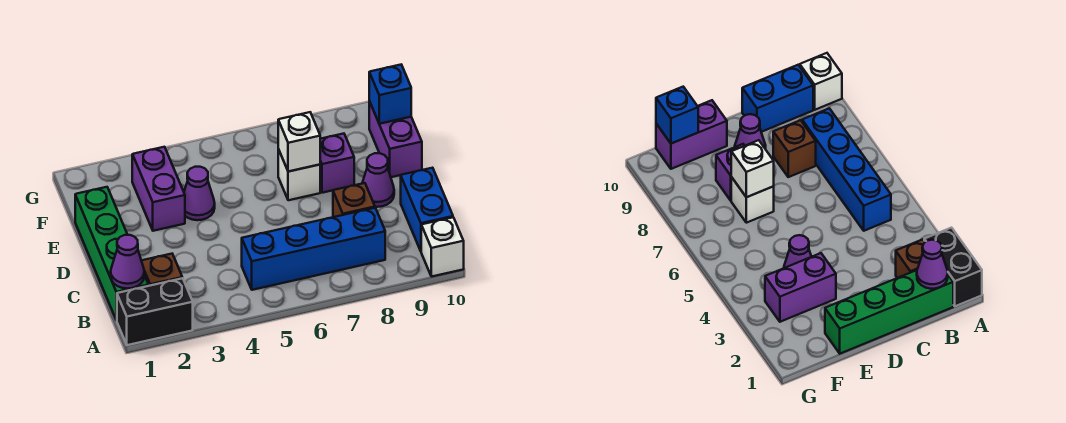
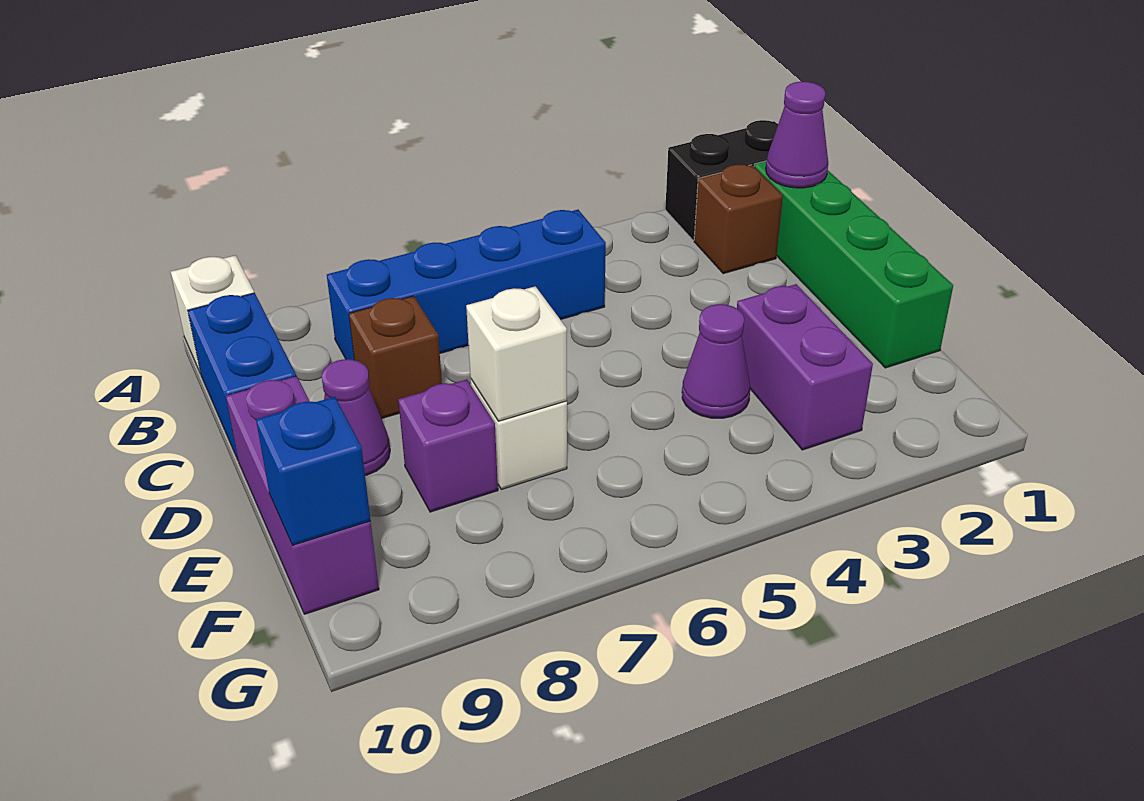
purple brick E10:F10 level 1 -> purple brick D10:F10 level 1

